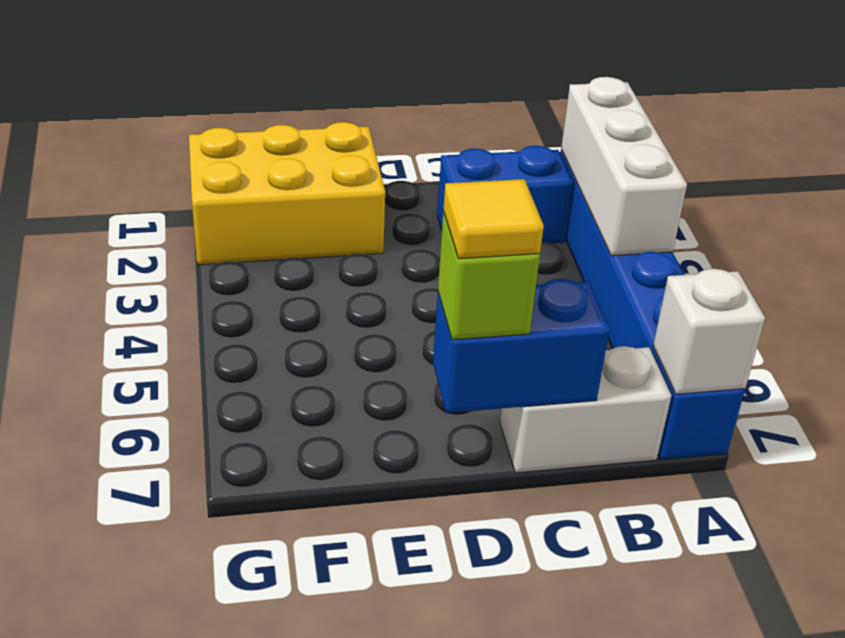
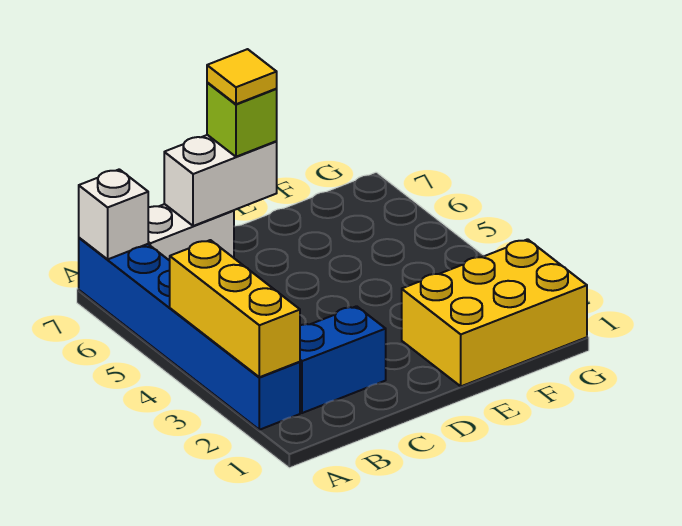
white brick A2:A4 level 2 -> yellow brick A2:A4 level 2
blue brick C7:D7 level 2 -> white brick C7:D7 level 2

